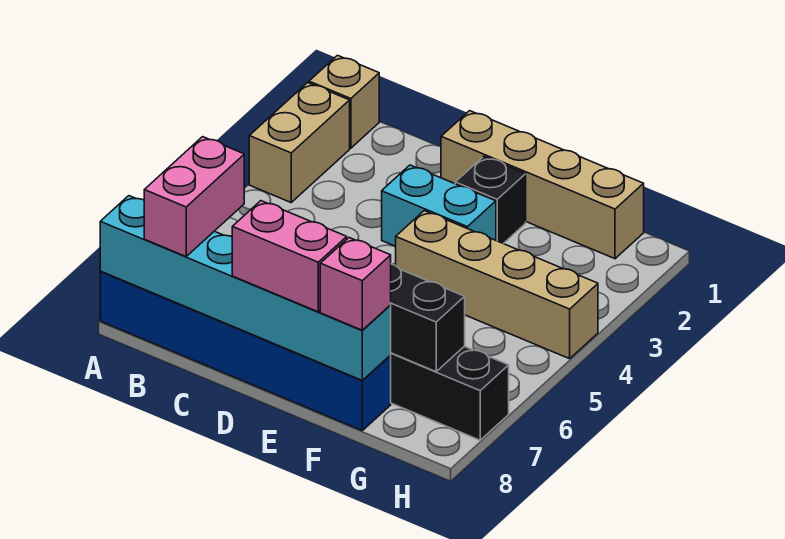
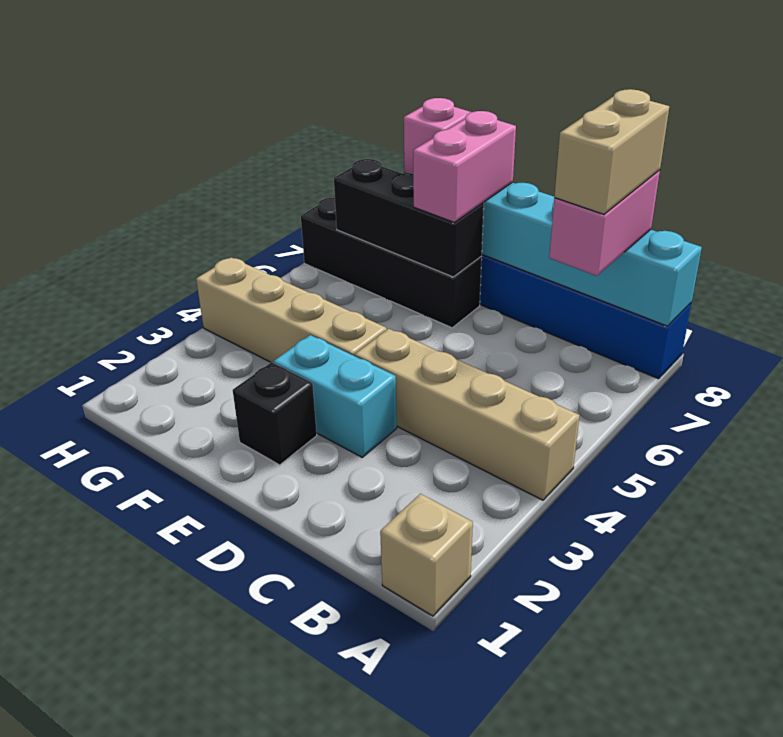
tan brick A2:A3 level 1 -> tan brick B7:B8 level 4
tan brick D1:G1 level 1 -> tan brick A4:D4 level 1
pink brick D8:E8 level 3 -> pink brick E7:E8 level 3

